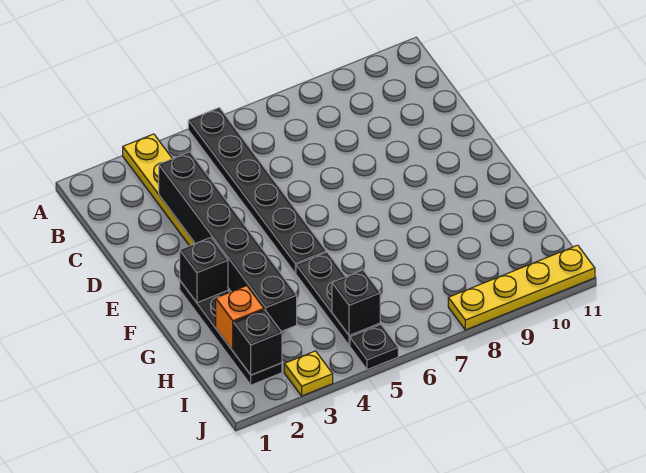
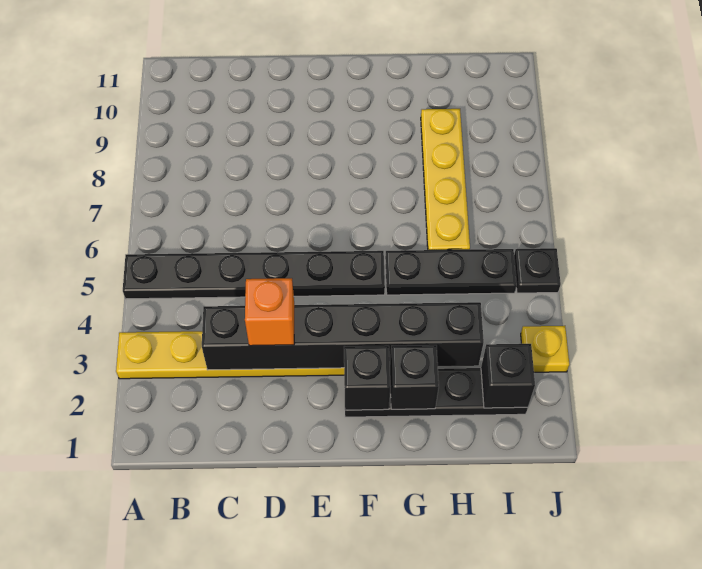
orange brick H2 level 2 -> orange brick D3 level 3
black brick I5 level 2 -> black brick G2 level 2
yellow plate J8:J11 level 1 -> yellow plate H6:H9 level 1

